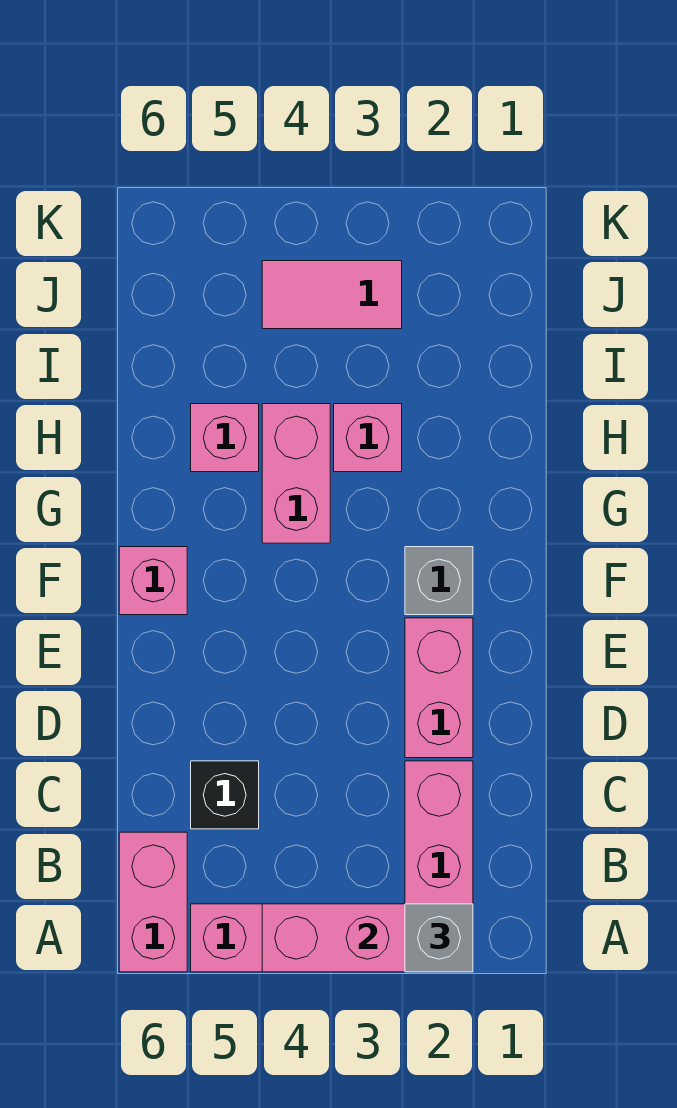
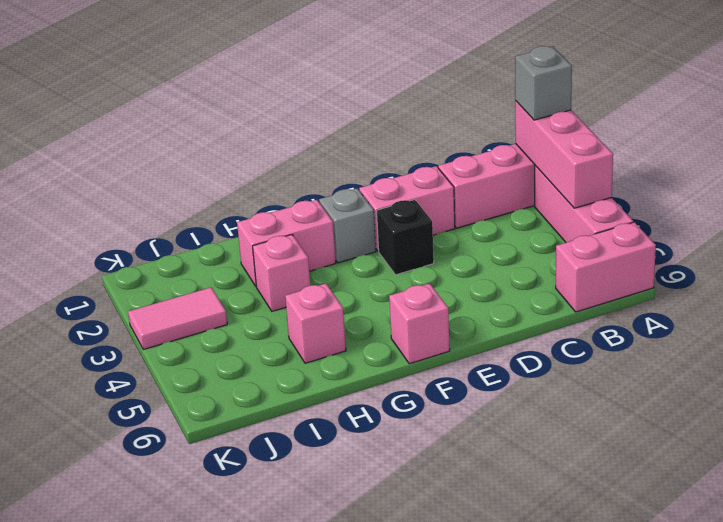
black brick C5 level 1 -> black brick E3 level 1
pink brick G4:H4 level 1 -> pink brick G2:H2 level 1
pink tile J3:J4 level 1 -> pink tile J3:K3 level 1

